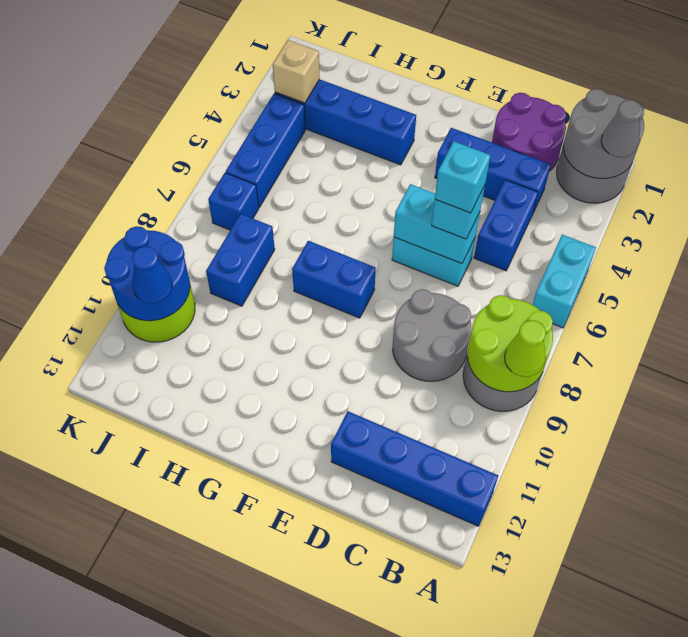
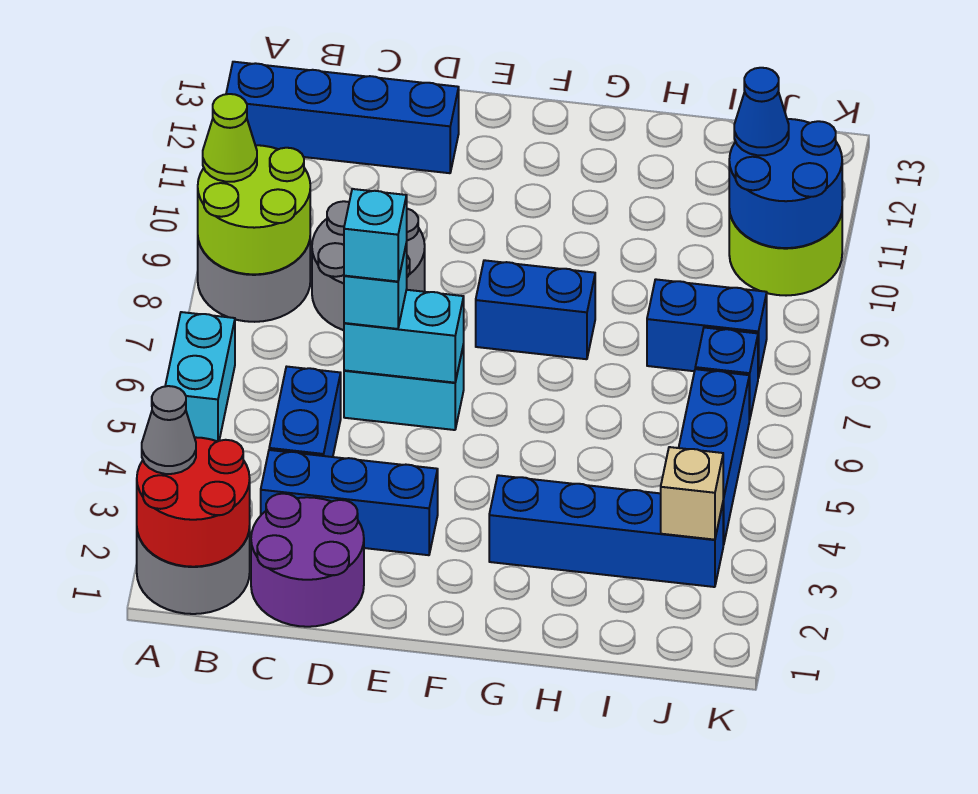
grey round brick A1:B2 level 2 -> red round brick A1:B2 level 2
blue brick I8:I9 level 1 -> blue brick I8:J8 level 1

